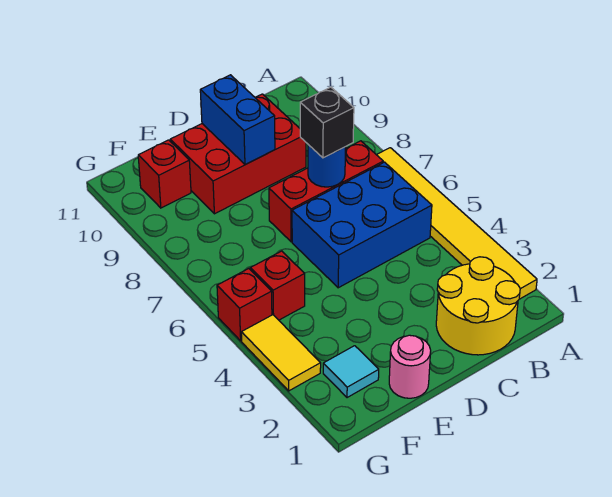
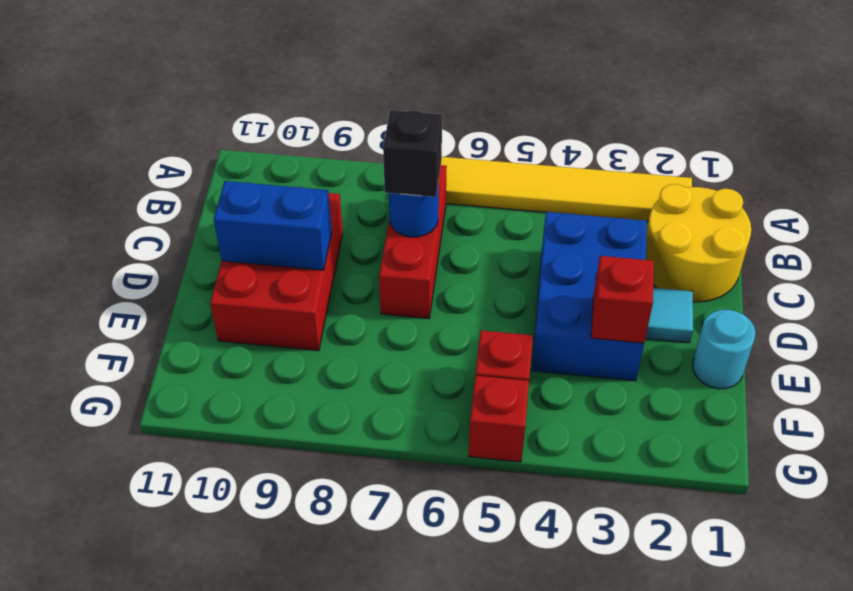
blue brick B5:D6 level 1 -> blue brick C3:E4 level 1
pink round brick E1 level 1 -> cyan round brick E1 level 1
cyan tile F2 level 1 -> cyan tile D2 level 1
red brick F10 level 1 -> red brick E3 level 2
yellow tile G3:G4 level 1 -> none

